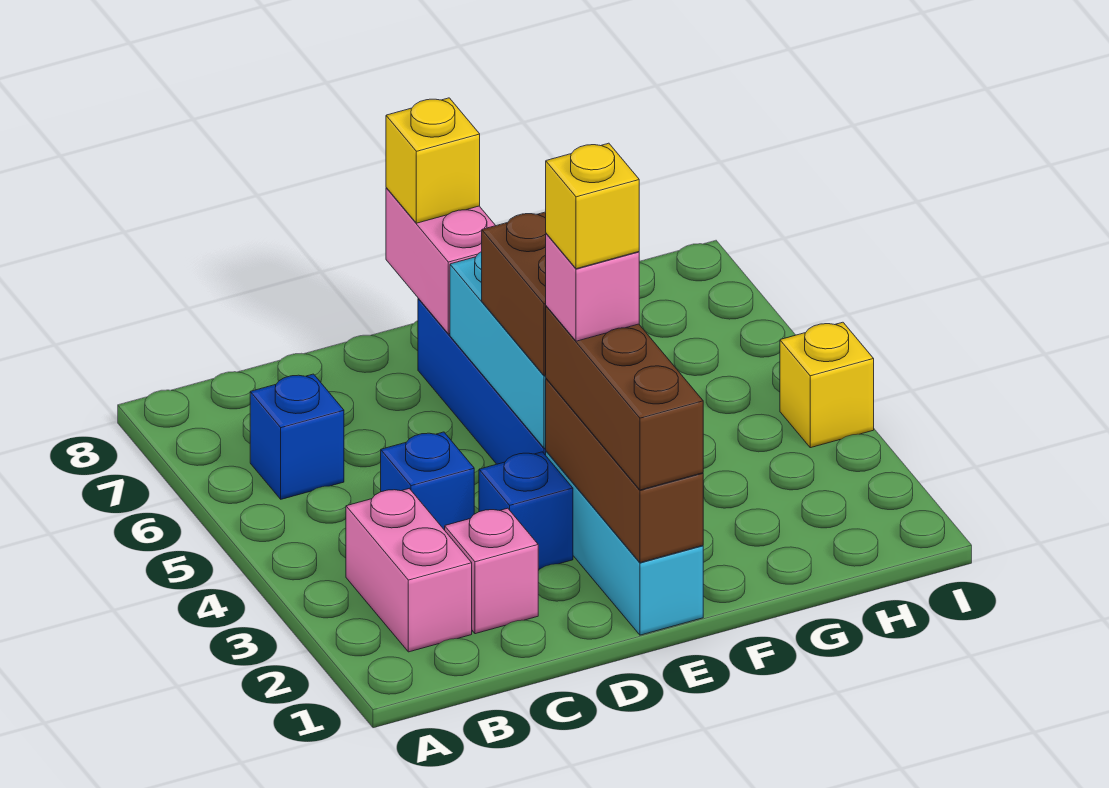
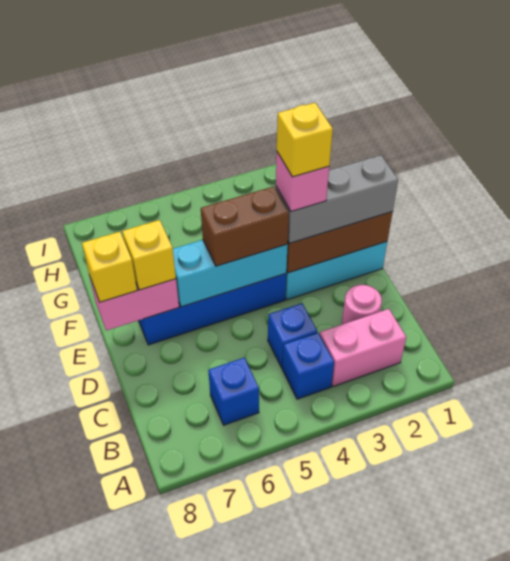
pink brick C2 level 1 -> pink round brick C2 level 1
blue brick D3 level 1 -> blue brick B4 level 1
brown brick E1:E3 level 3 -> grey brick E1:E3 level 3
yellow brick I4 level 1 -> yellow brick E7 level 3

